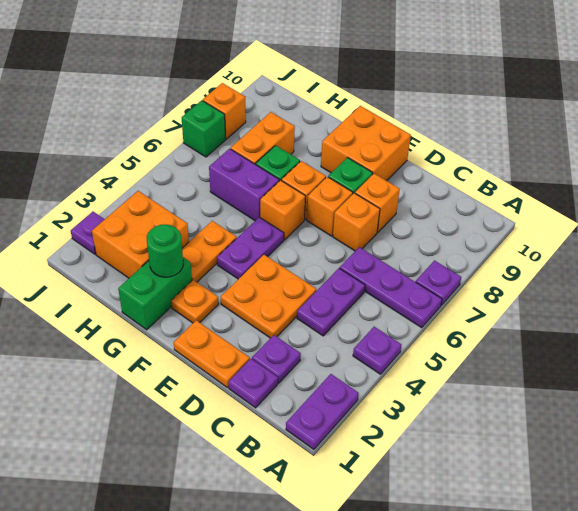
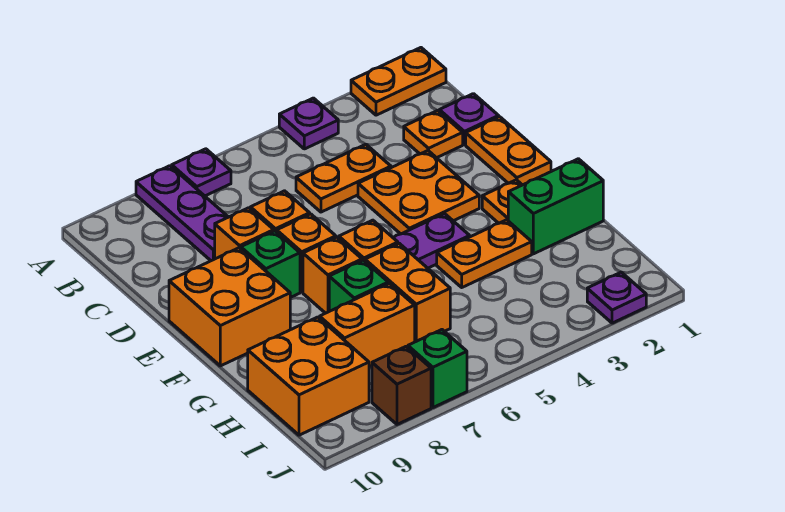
purple plate A1:A2 level 1 -> orange plate A1:A2 level 1
purple plate A6:C6 level 1 -> purple plate A8:C8 level 1
purple plate C2 level 1 -> orange plate C2 level 1
purple plate C4:C5 level 1 -> orange plate C4:C5 level 1
green round brick G2 level 2 -> none
purple brick G6:H6 level 1 -> orange brick G6:H6 level 1
orange brick H2:I3 level 1 -> orange brick H9:I10 level 1
orange brick J8 level 1 -> brown brick J8 level 1

